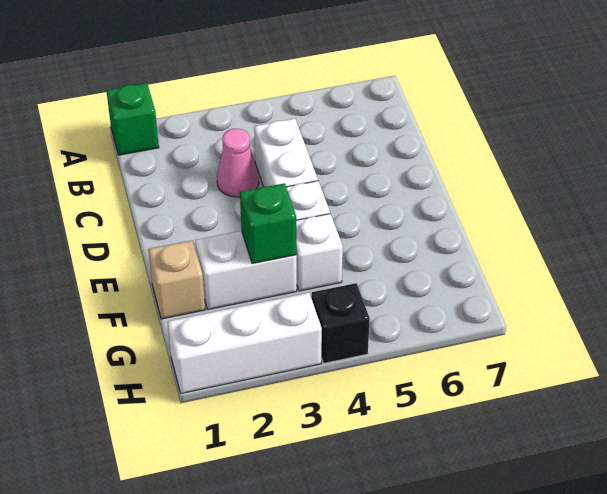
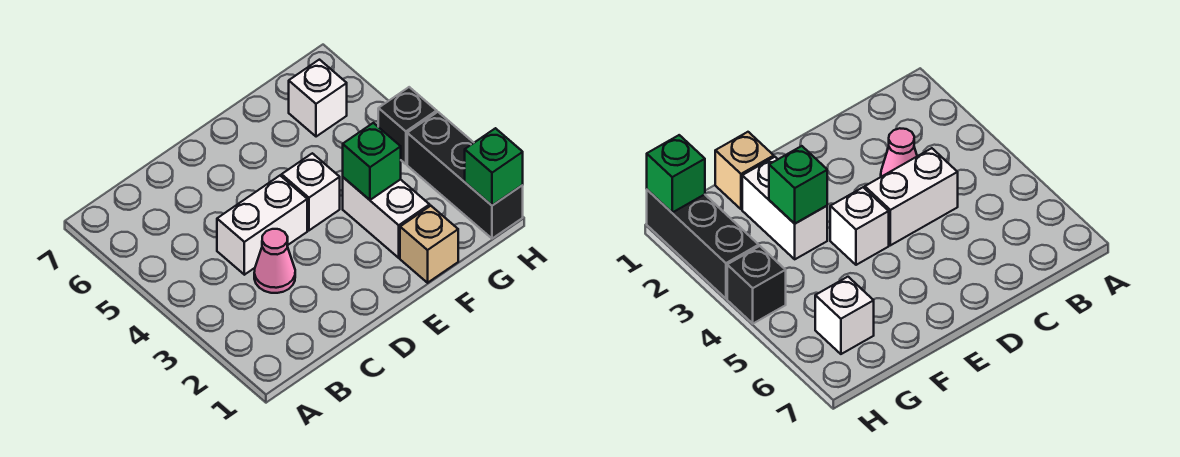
green brick A1 level 1 -> green brick H1 level 2
white brick F4 level 1 -> white brick G6 level 1
white brick H1:H3 level 1 -> black brick H1:H3 level 1

